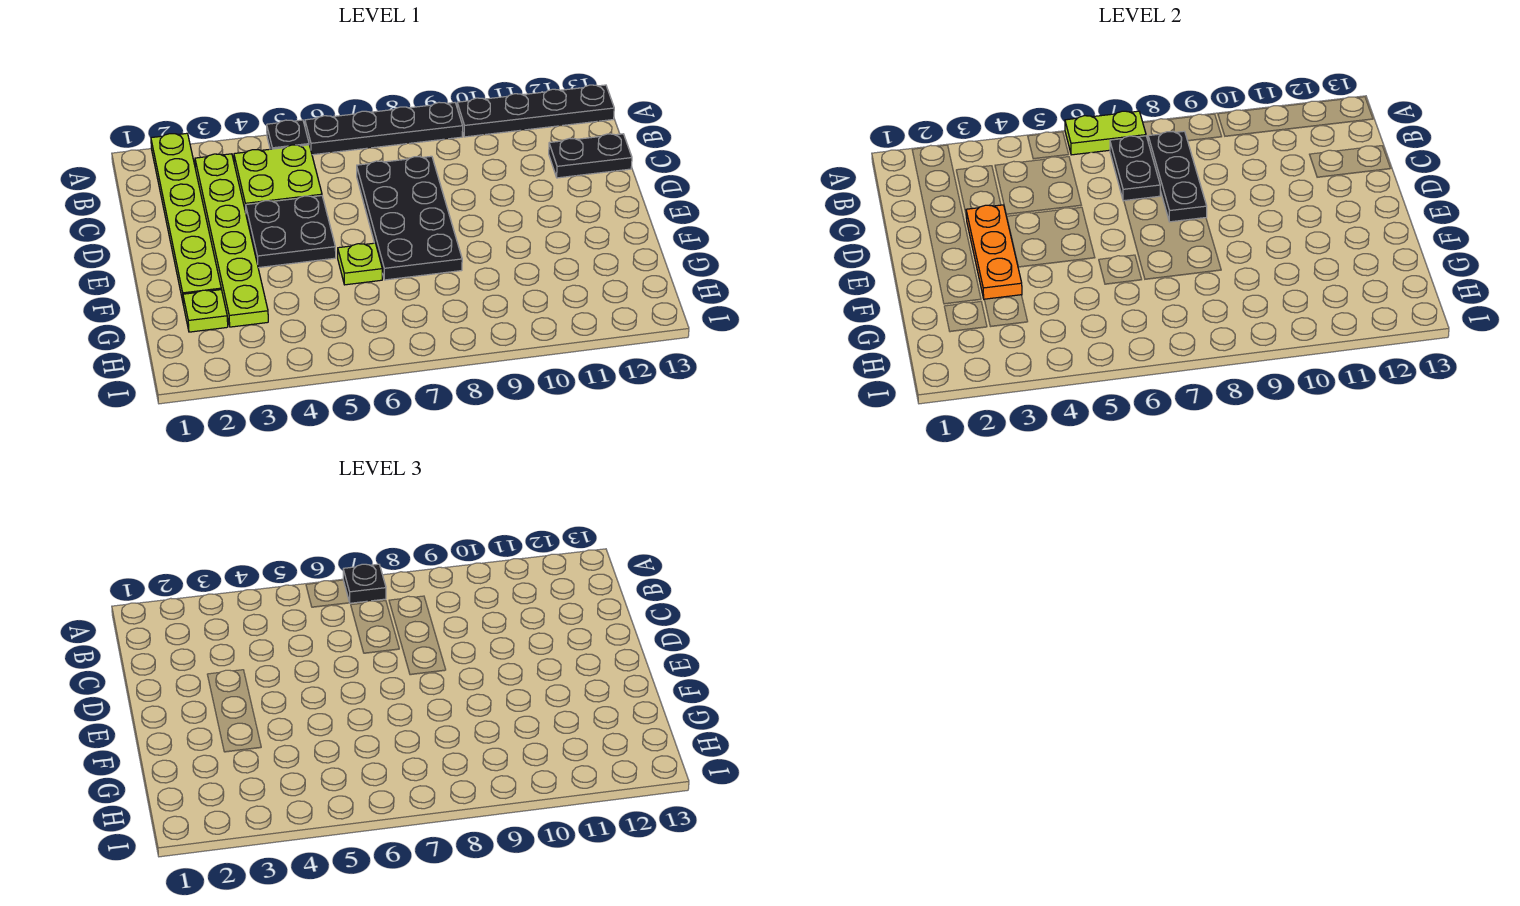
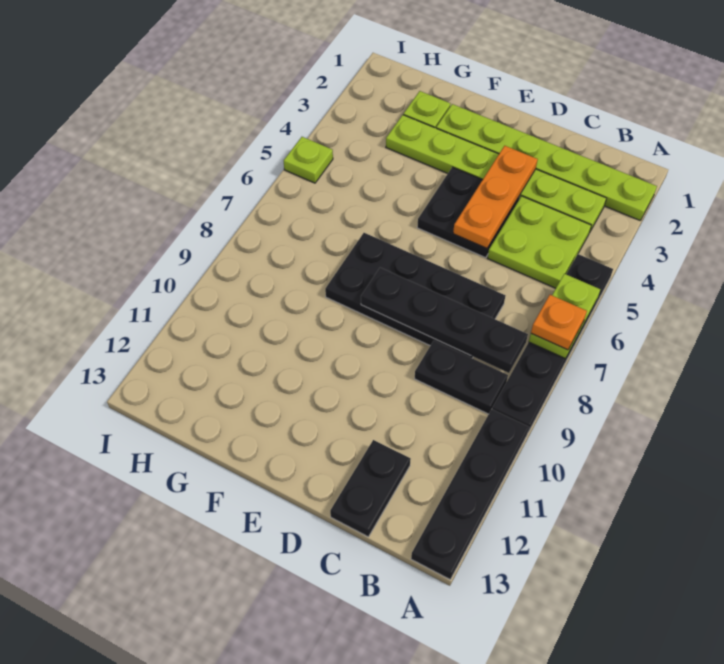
black plate A7 level 3 -> orange plate A7 level 3
black plate B7:C7 level 2 -> black plate B9:C9 level 1
black plate B8:D8 level 2 -> black plate B8:E8 level 2
orange plate D3:F3 level 2 -> orange plate D3:D5 level 2
lime plate F6 level 1 -> lime plate I5 level 1

